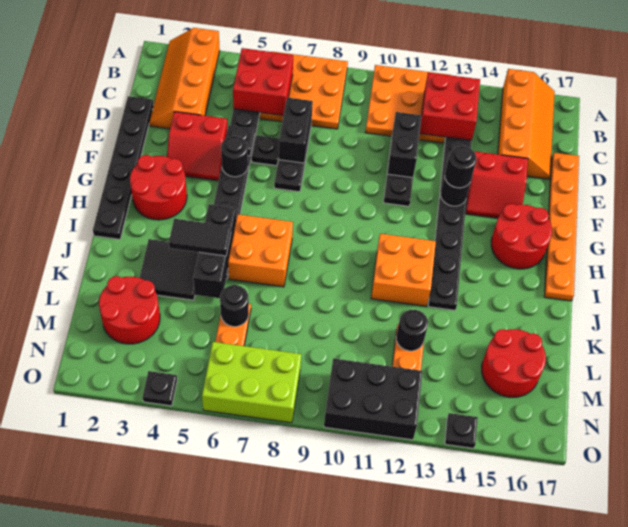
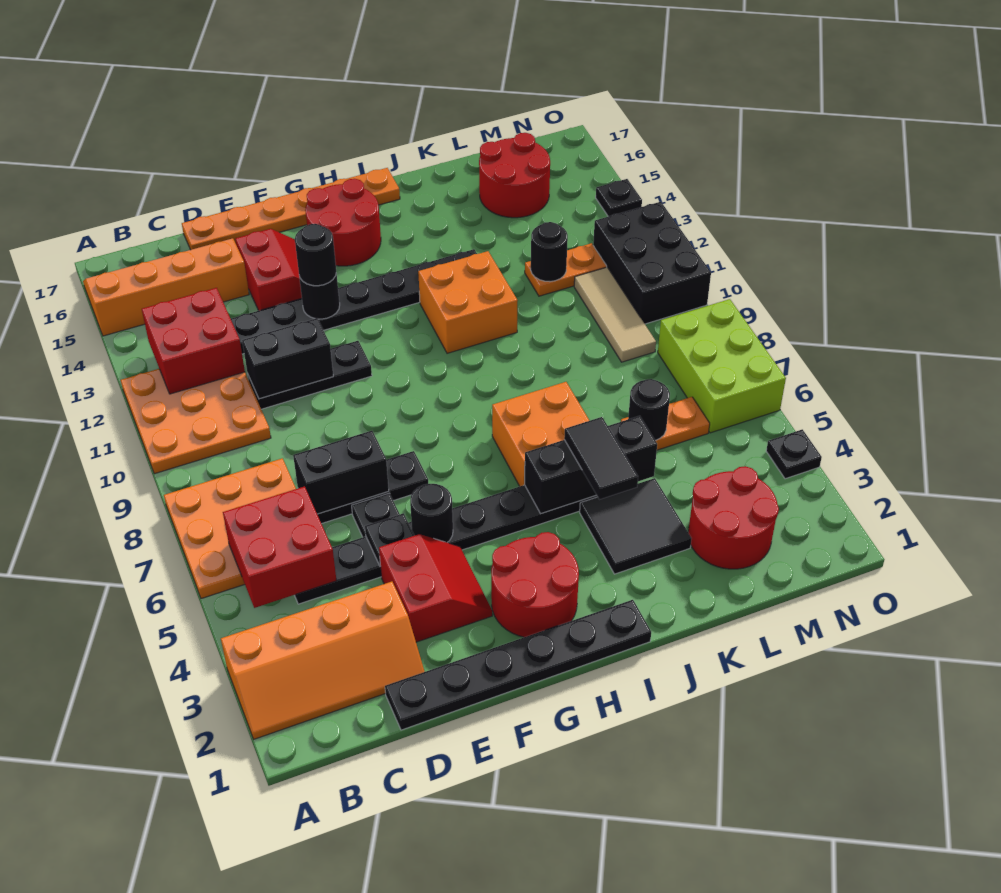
none -> tan tile M9:M11 level 1

